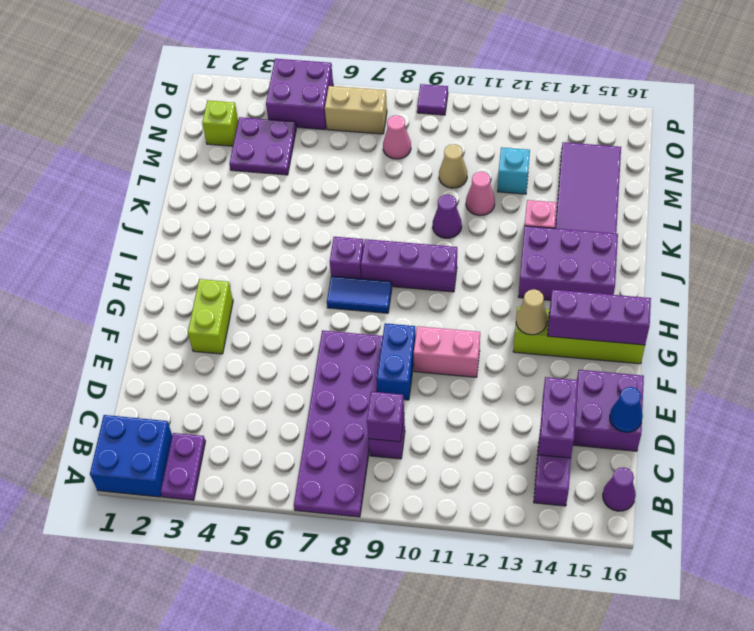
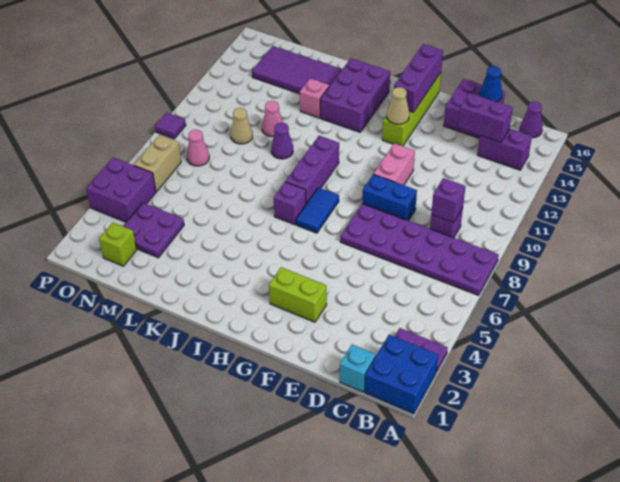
cyan brick M12 level 1 -> cyan brick C1 level 1

